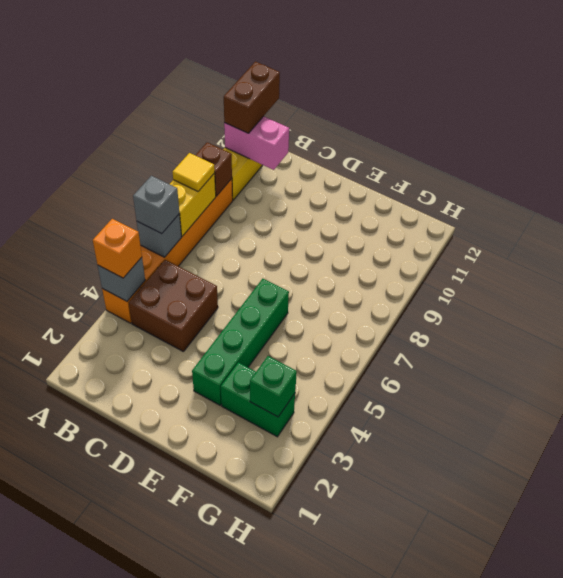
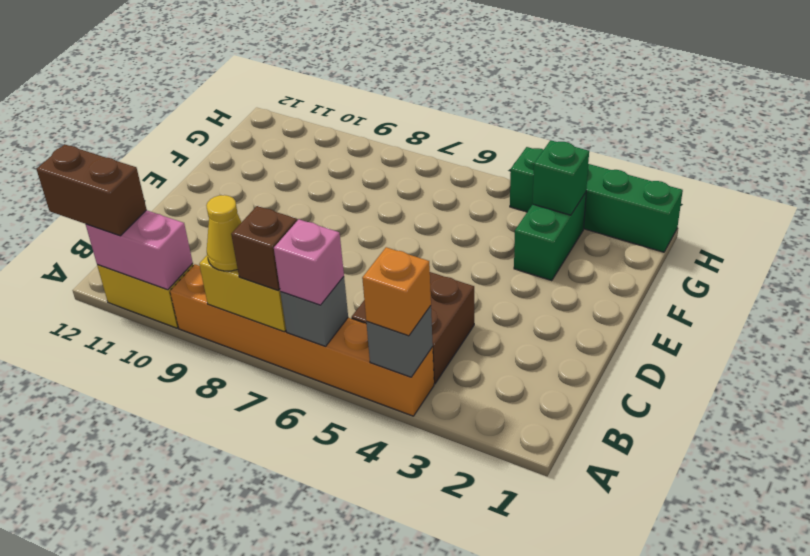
grey brick A6 level 3 -> pink brick A6 level 3
yellow tile A8 level 3 -> yellow cone A8 level 3
brown brick A9 level 2 -> brown brick A7 level 3
pink brick A11:B11 level 2 -> pink brick A10:A11 level 2
green brick E3:E6 level 1 -> green brick H1:H4 level 1

